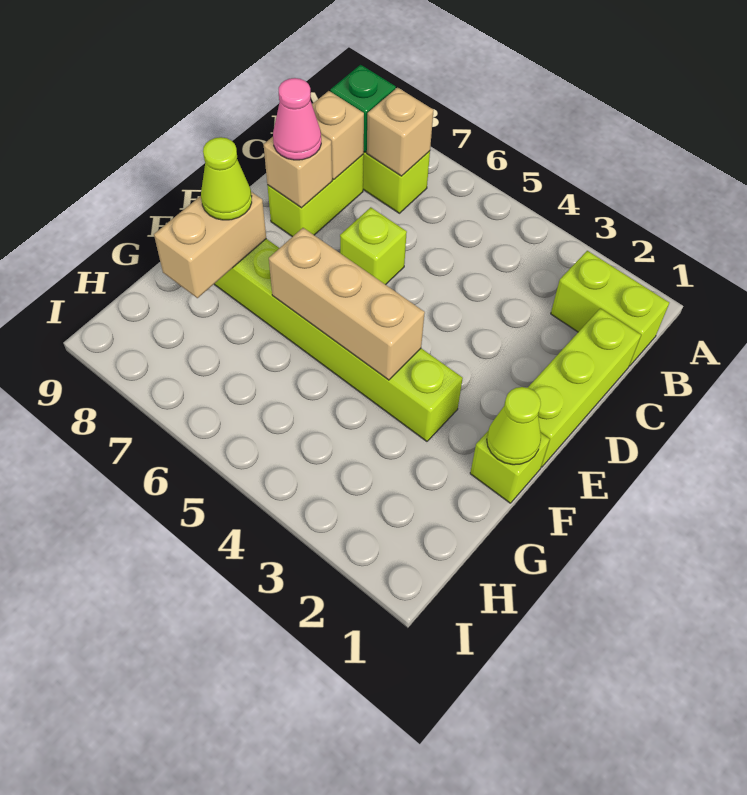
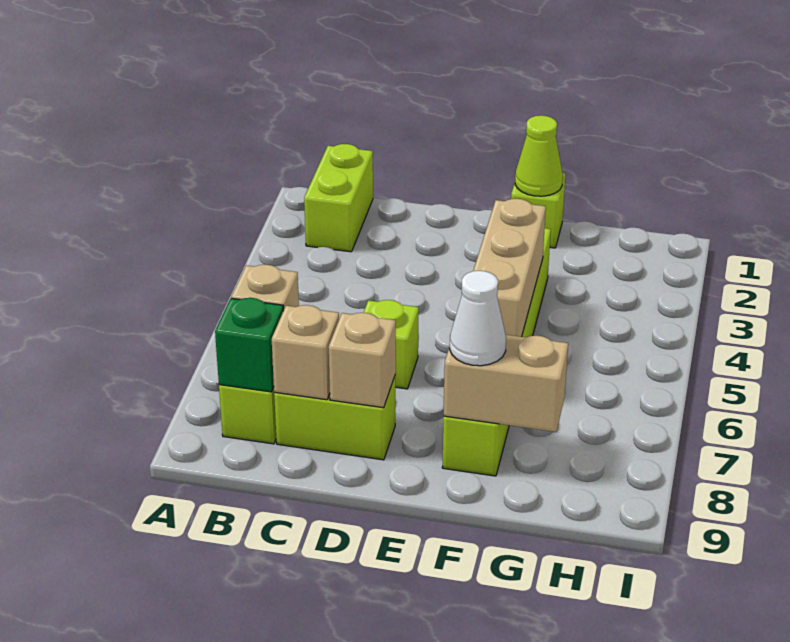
lime brick C1:E1 level 1 -> none
pink cone D8 level 3 -> none
lime cone F8 level 3 -> white cone F8 level 3

